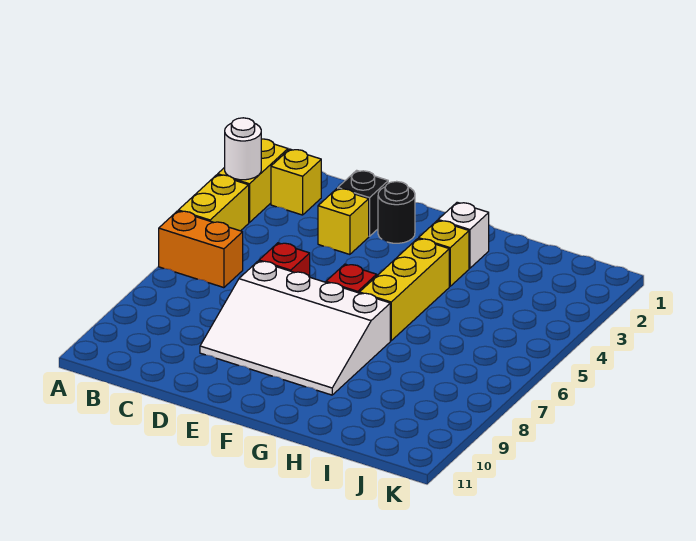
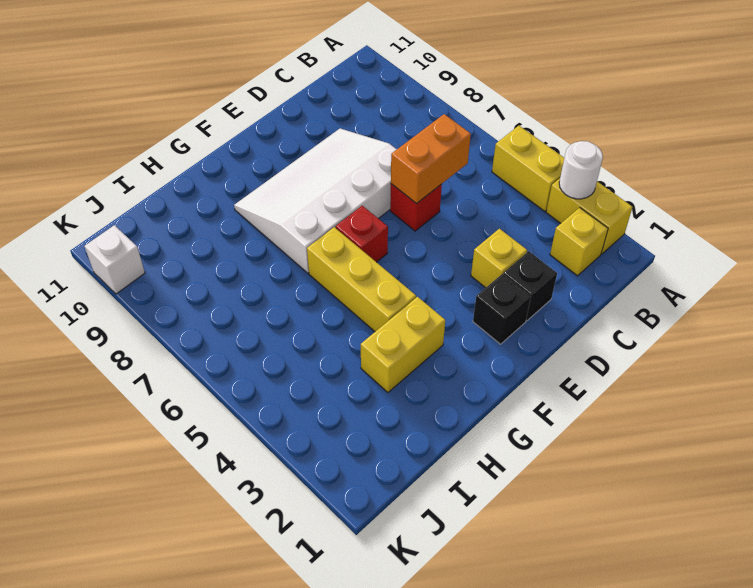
orange brick A6:B6 level 1 -> orange brick C6:D6 level 2
black round brick E2 level 1 -> black brick E2 level 1
white brick G2 level 1 -> white brick K10 level 1
yellow brick G3 level 1 -> yellow brick G3:H3 level 1

